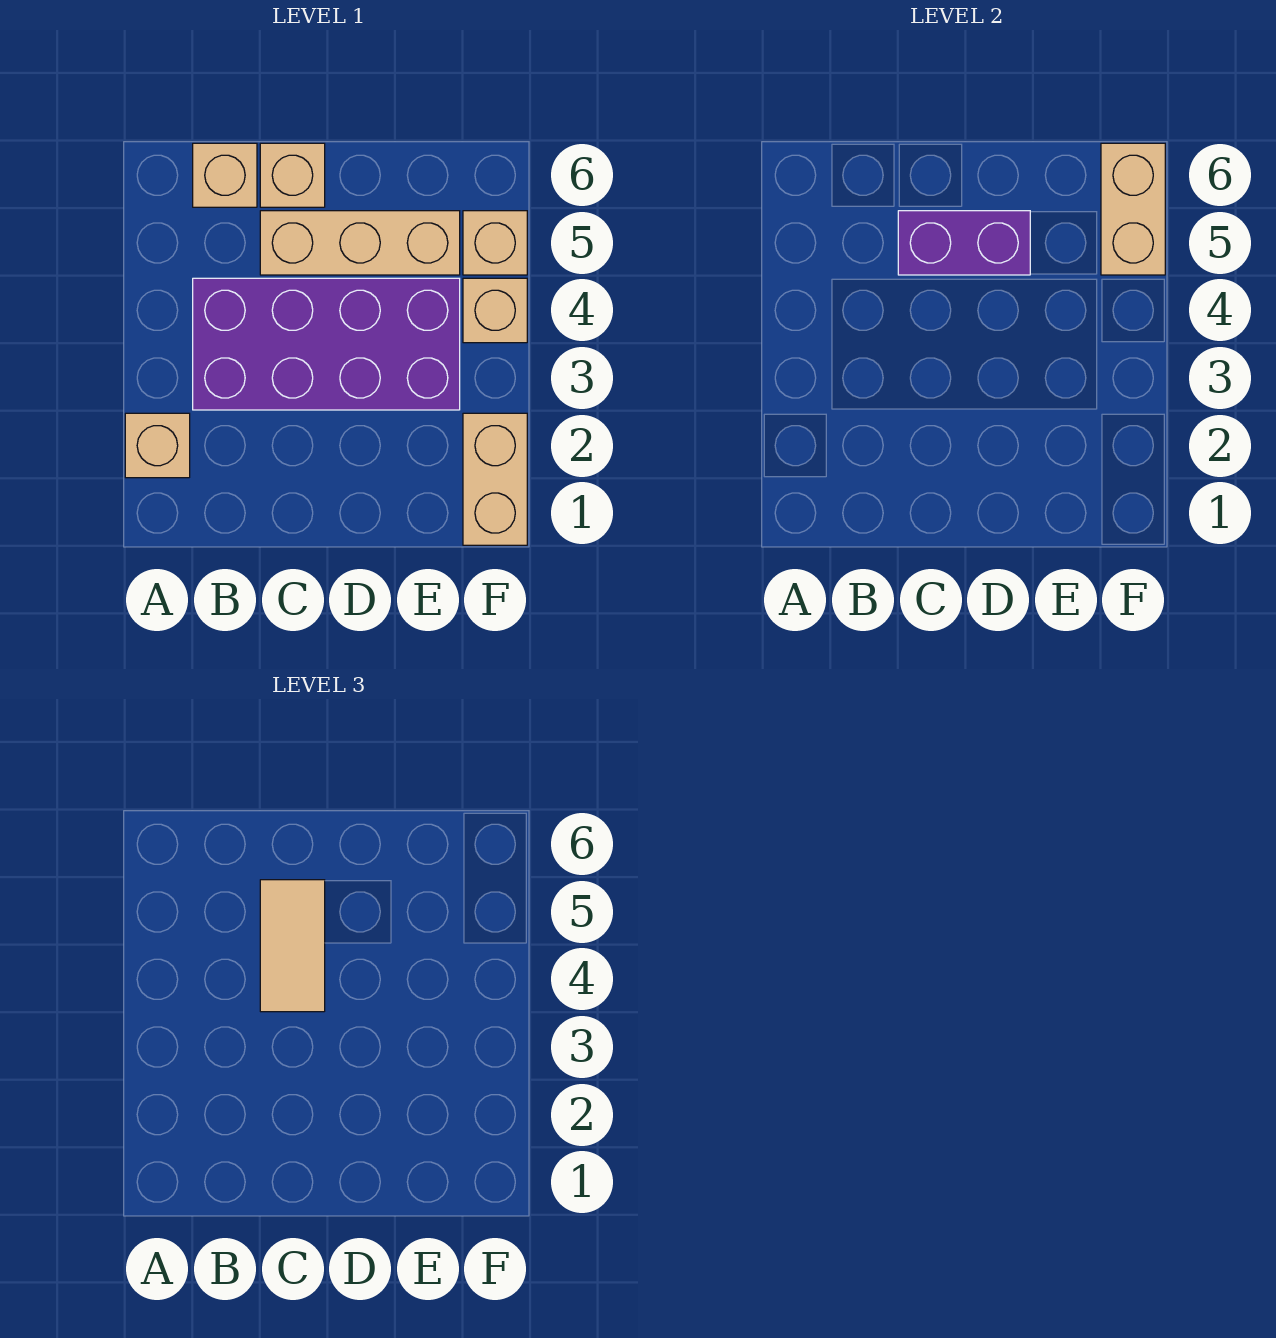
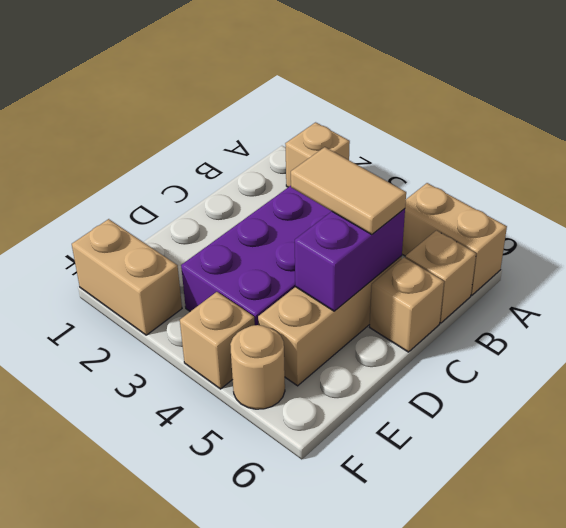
tan brick F5 level 1 -> tan round brick F5 level 1
tan brick F5:F6 level 2 -> tan brick A5:A6 level 1

